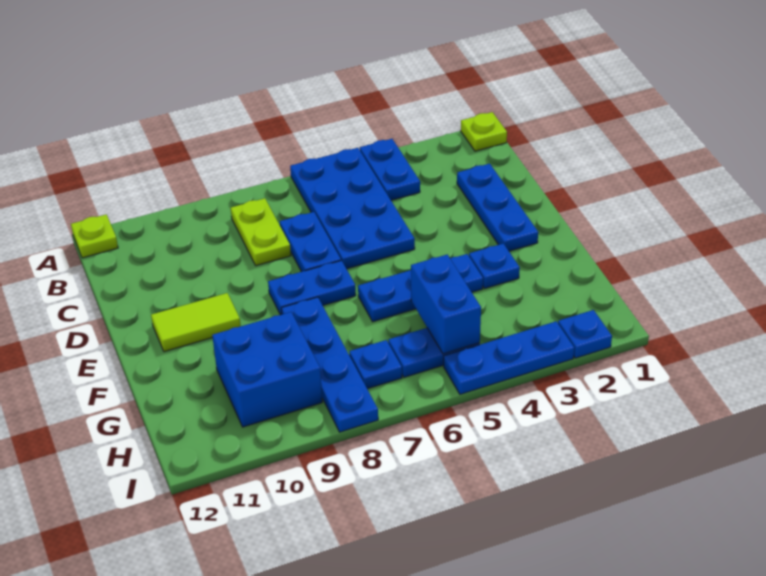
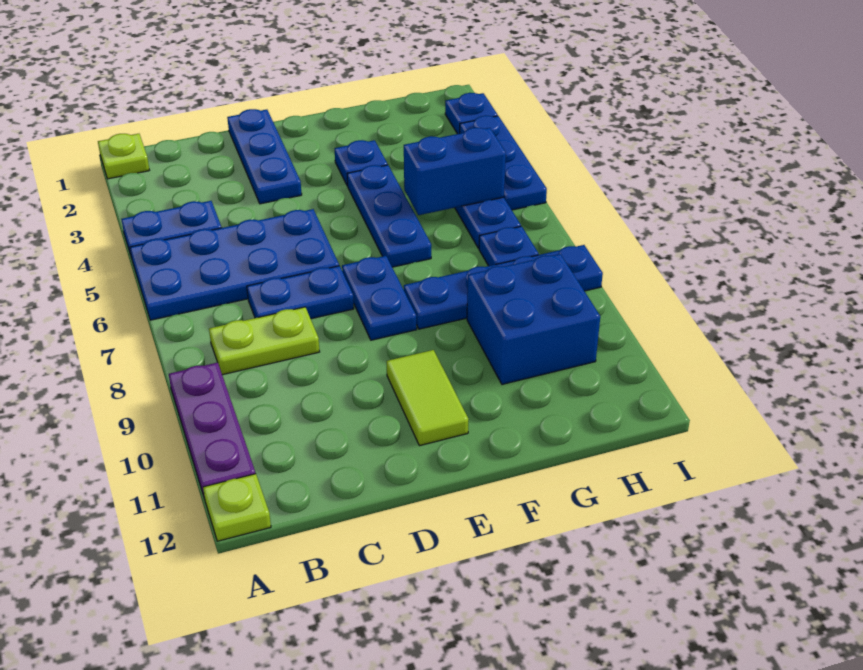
none -> purple plate A9:A11 level 1
blue plate C2:E2 level 1 -> blue plate D1:D3 level 1

